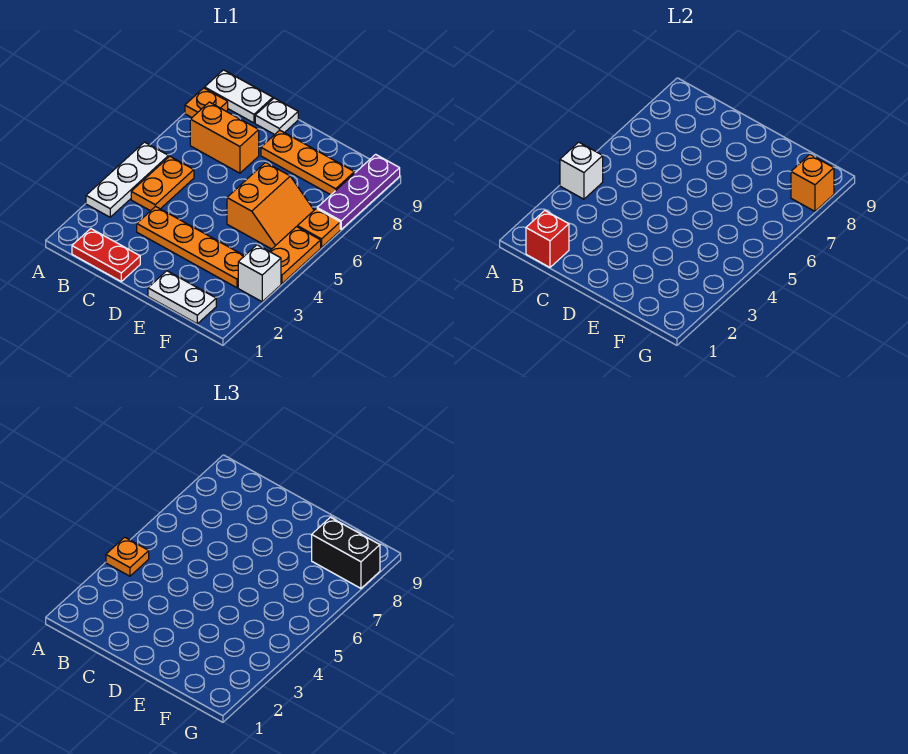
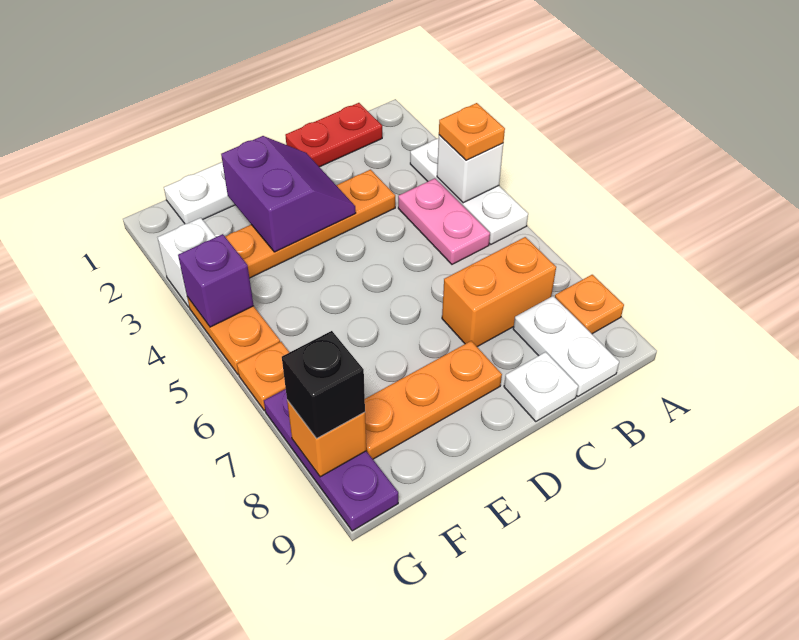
white plate A9:B9 level 1 -> white plate B8:B9 level 1
red brick B1 level 2 -> none
orange plate B4:B5 level 1 -> pink plate B4:B5 level 1
none -> purple slope D2:E3 level 2 top E
orange slope E5:F6 level 1 top E -> none
black brick F8:G8 level 3 -> black brick G8 level 3
none -> purple brick G4 level 2

